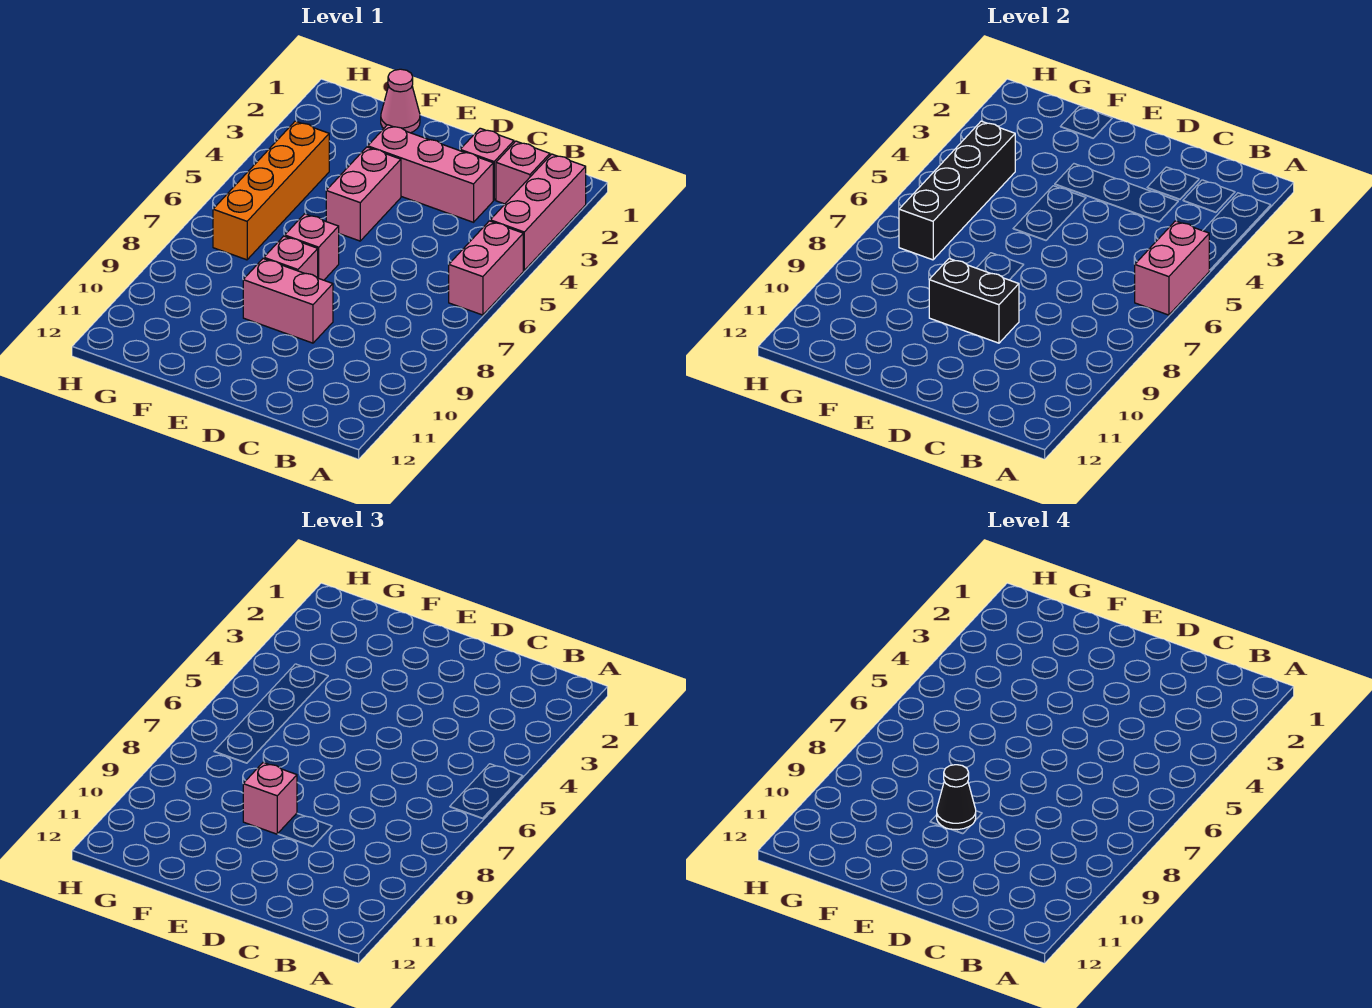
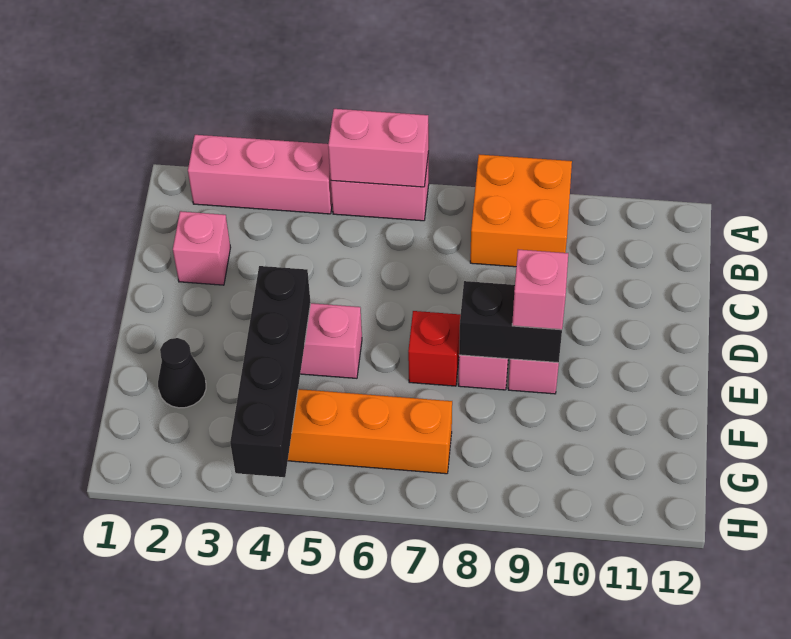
none -> orange brick A8:B9 level 1
pink brick B2 level 1 -> none
pink brick C3:E3 level 1 -> none
black brick D9:E9 level 2 -> black brick E8:E9 level 2
pink brick E7 level 1 -> red brick E7 level 1
black cone E9 level 4 -> black cone F2 level 1
pink cone F1 level 1 -> none
black brick G4:G7 level 2 -> black brick E4:H4 level 2

